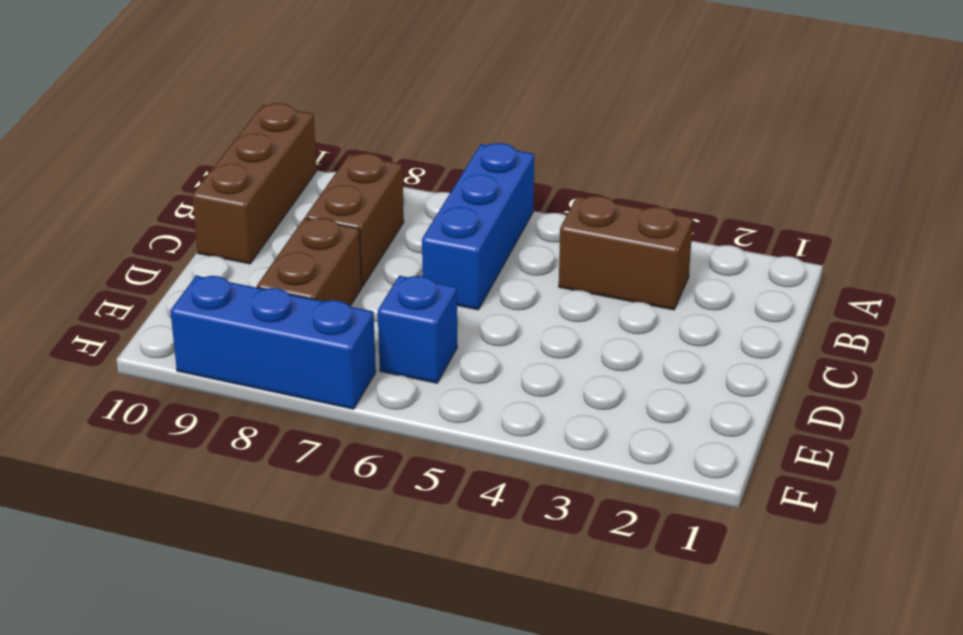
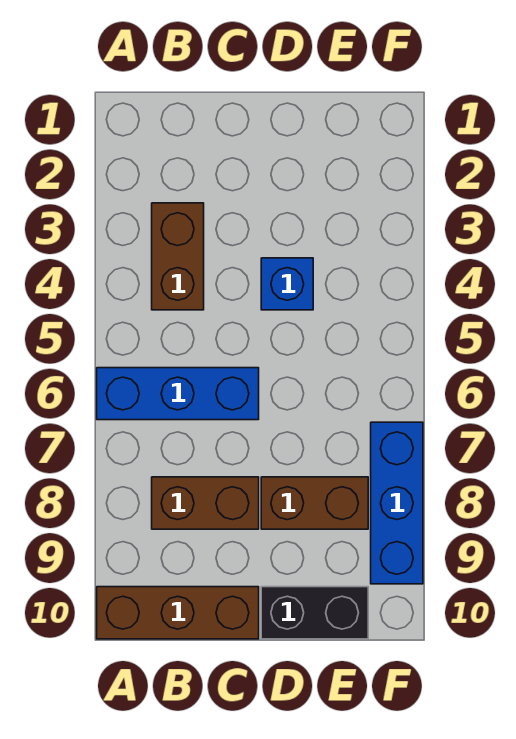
none -> black brick D10:E10 level 1
blue brick E6 level 1 -> blue brick D4 level 1

